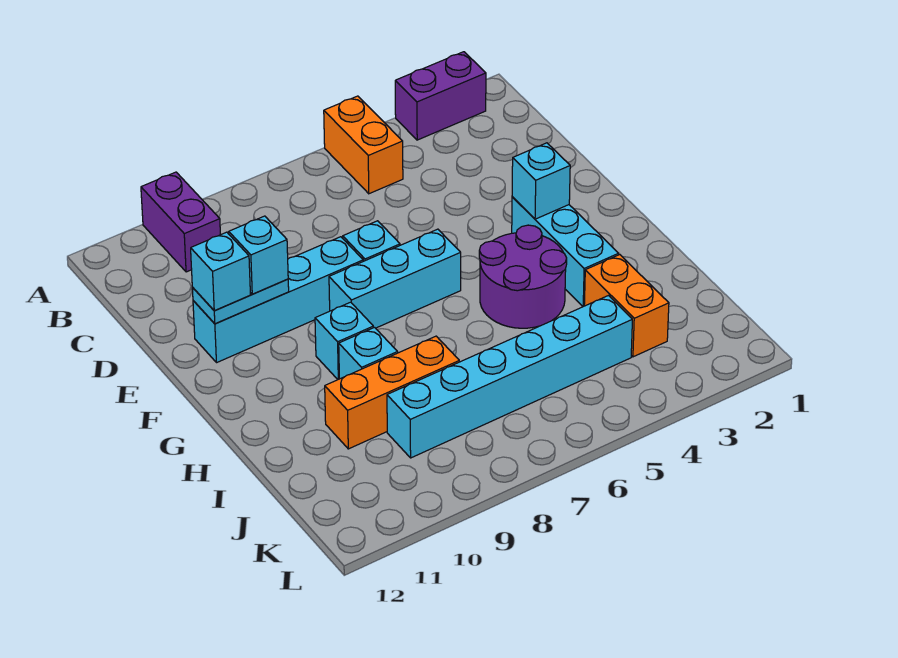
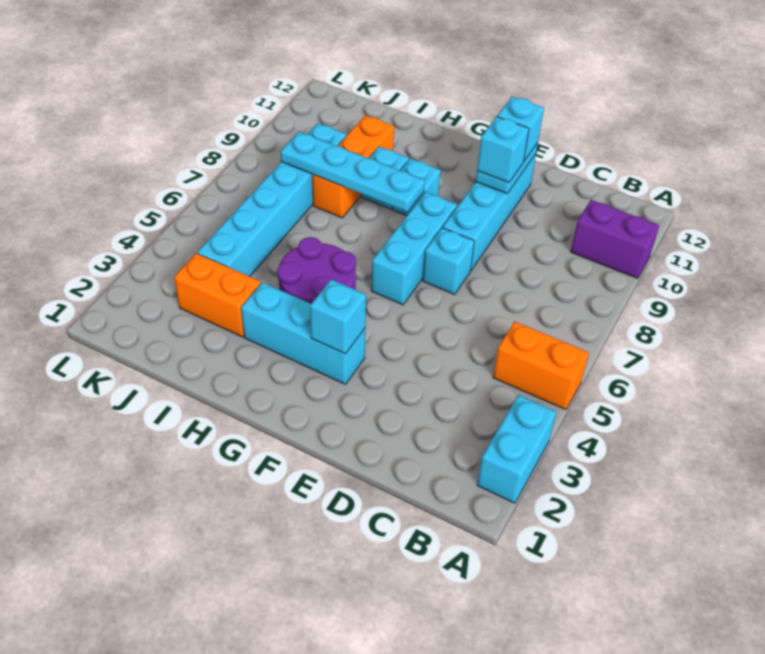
purple brick A2:A3 level 1 -> cyan brick A2:A3 level 1
none -> cyan plate G8:J8 level 2

